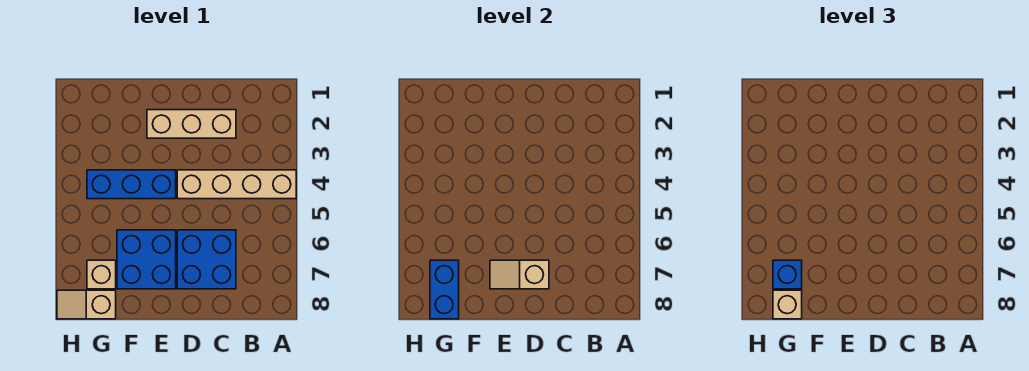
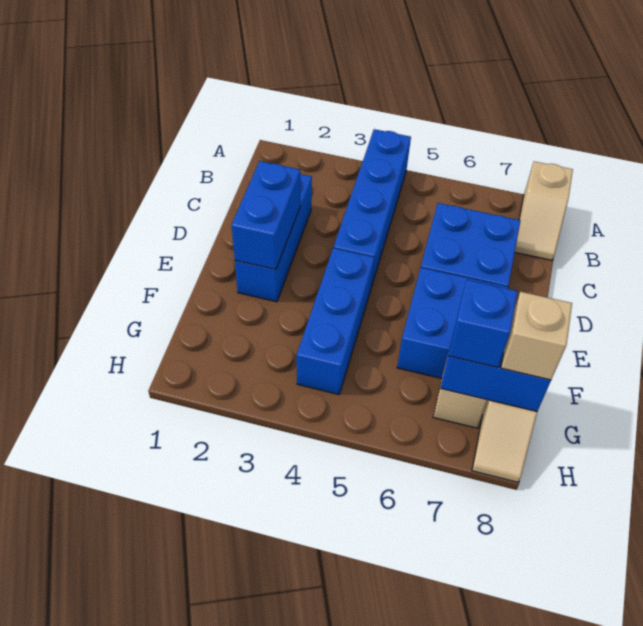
tan brick A4:D4 level 1 -> blue brick A4:D4 level 1
tan brick C2:E2 level 1 -> blue brick C2:E2 level 1
none -> blue brick D2:E2 level 2
tan slope D7:E7 level 2 top D -> tan slope A8:B8 level 1 top A

